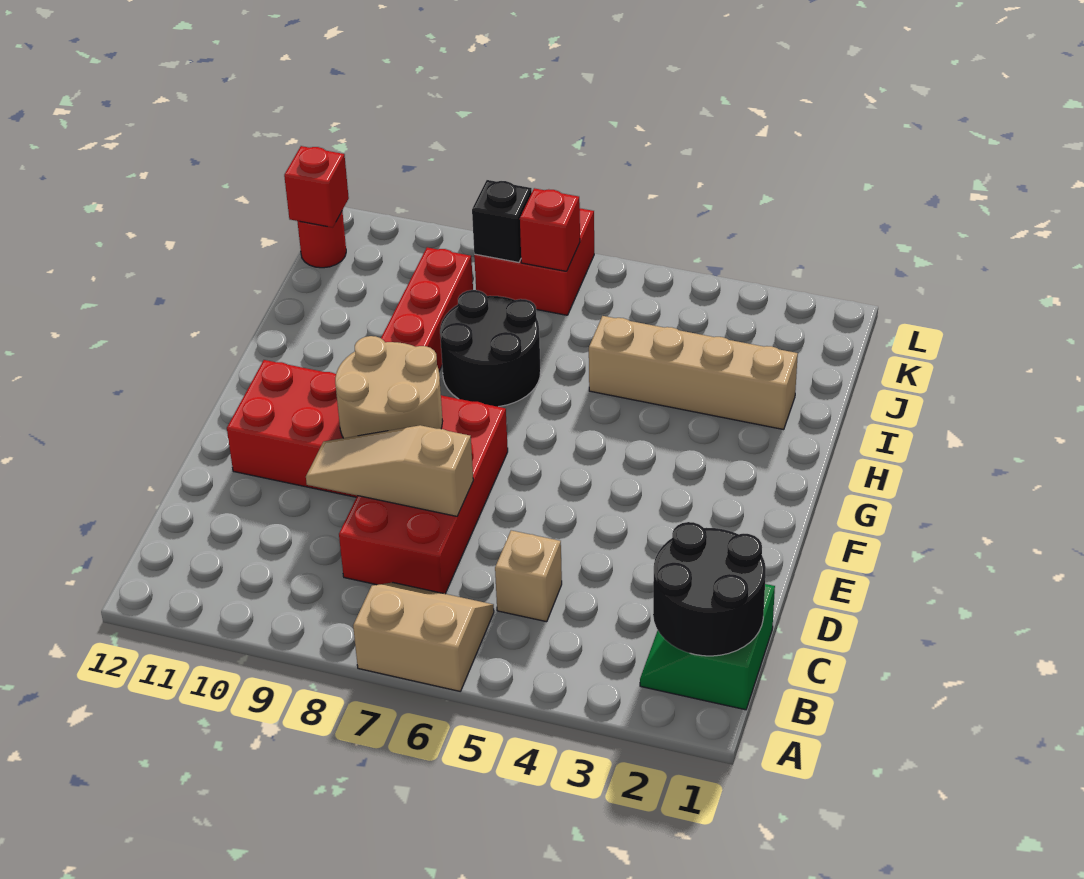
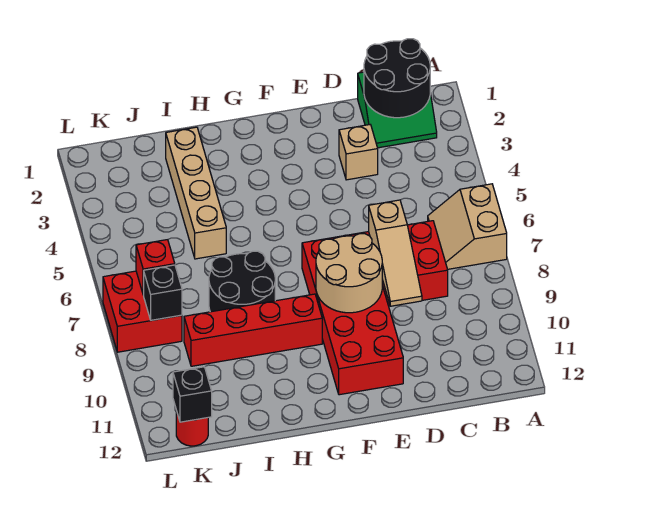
tan brick C5 level 1 -> tan brick D3 level 1
red brick K12 level 2 -> black brick K12 level 2

